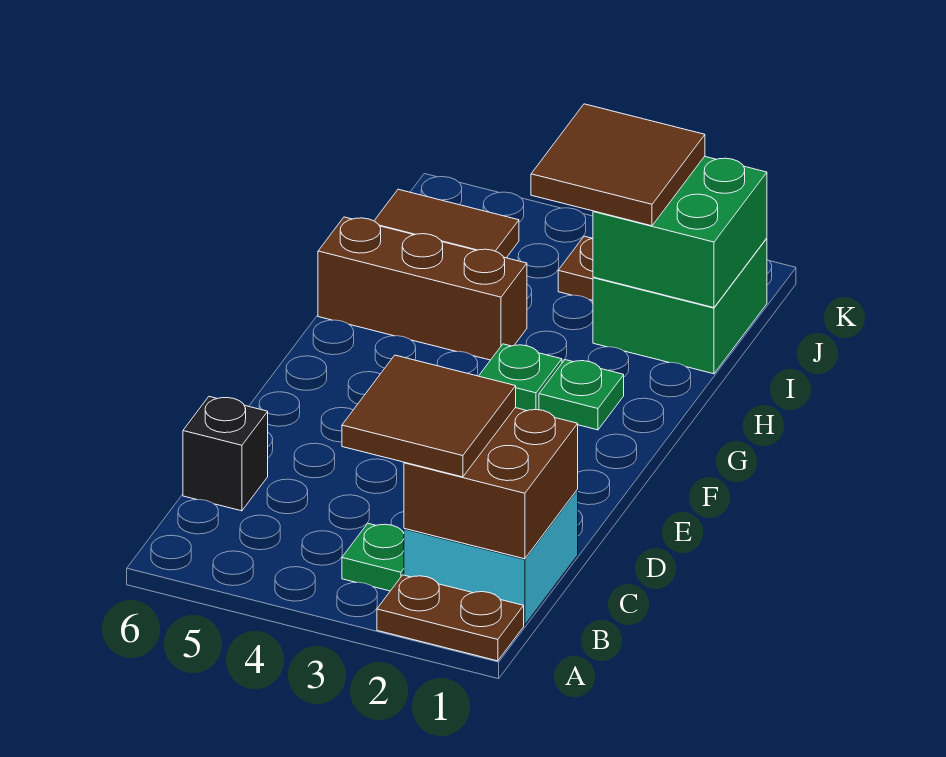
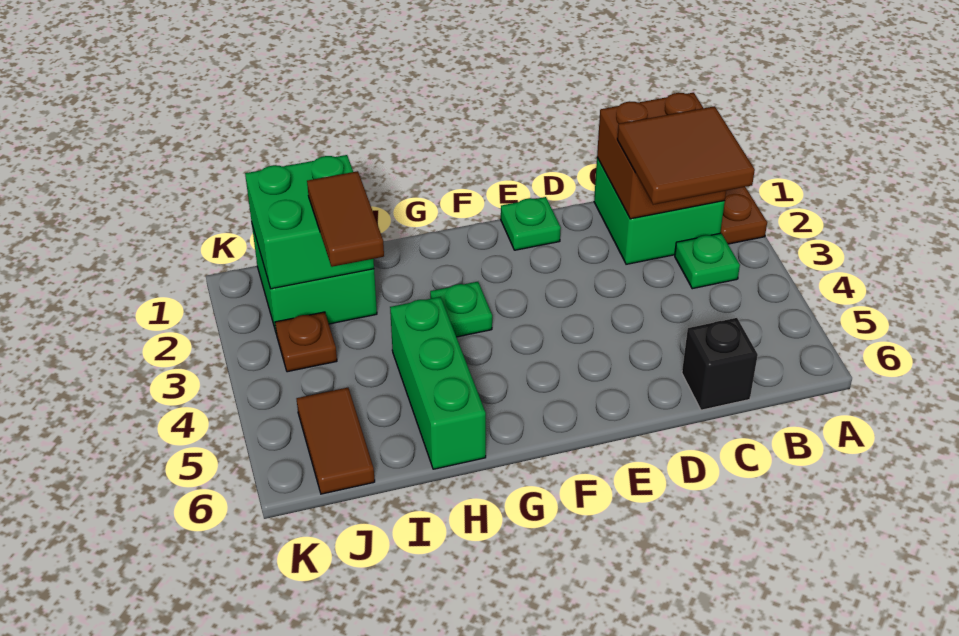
cyan brick B1:C2 level 1 -> green brick B1:C2 level 1
green plate G2 level 1 -> green plate E1 level 1
brown brick H4:H6 level 1 -> green brick H4:H6 level 1
brown tile I2:J3 level 3 -> brown tile I2:I3 level 3

